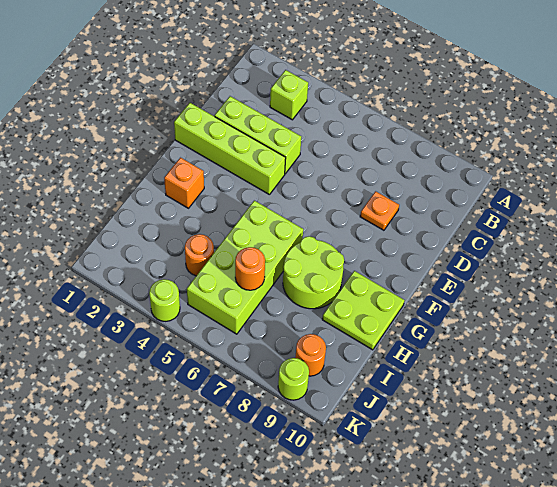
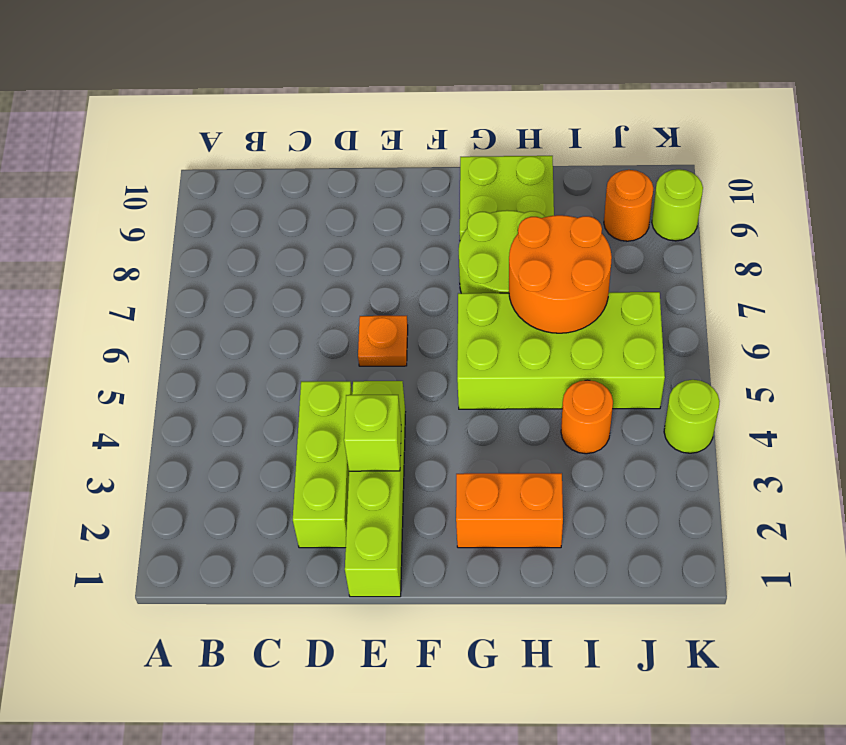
lime brick B3 level 1 -> lime brick E3 level 2
orange plate D8 level 1 -> orange plate E6 level 1
orange brick G2 level 1 -> orange brick G2:H2 level 1
orange round brick I6 level 2 -> orange round brick H6:I7 level 2

